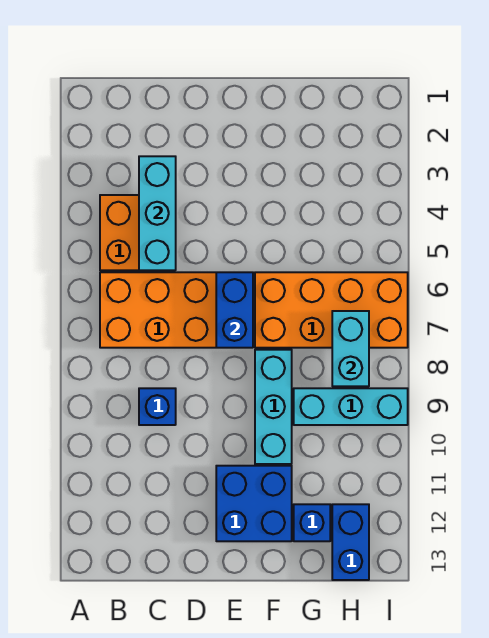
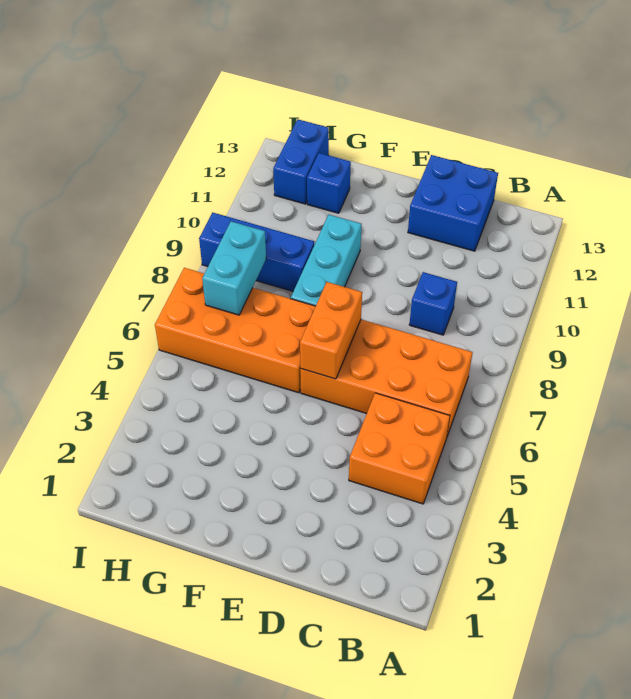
cyan brick C3:C5 level 2 -> none
blue brick E6:E7 level 2 -> orange brick E6:E7 level 2
blue brick E11:F12 level 1 -> blue brick C12:D13 level 1
cyan brick G9:I9 level 1 -> blue brick G9:I9 level 1

